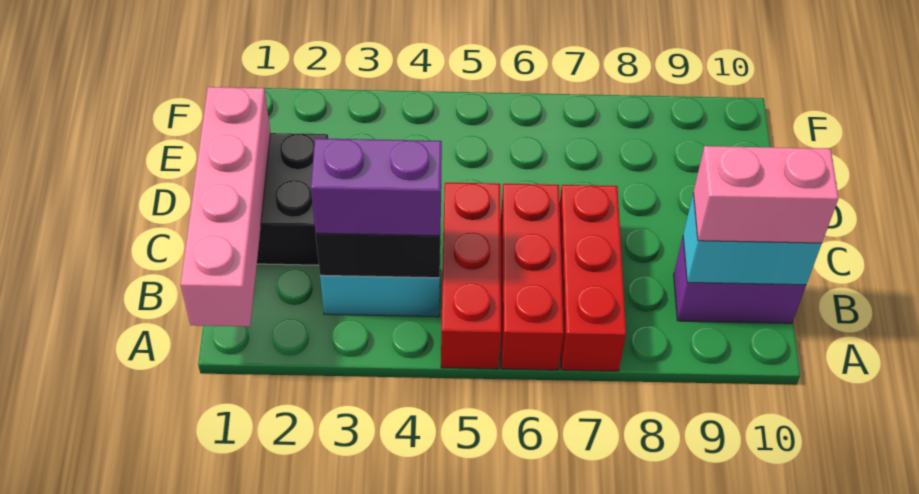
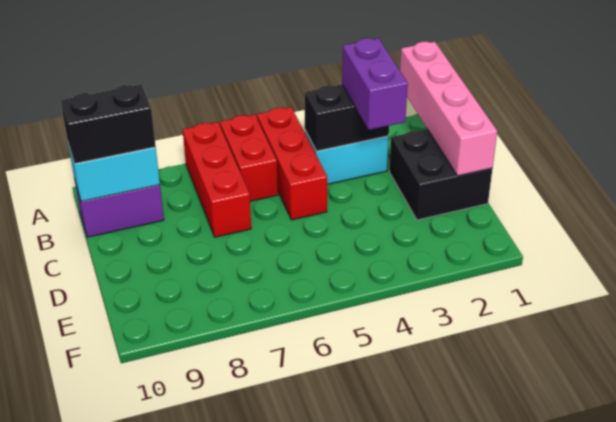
red brick A6:C6 level 1 -> red brick A6:B6 level 1
purple brick B3:B4 level 3 -> purple brick B3:C3 level 3
pink brick B9:B10 level 3 -> black brick B9:B10 level 3

